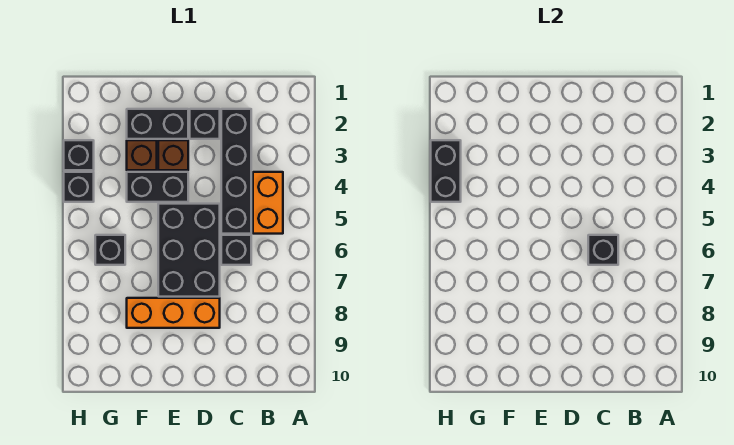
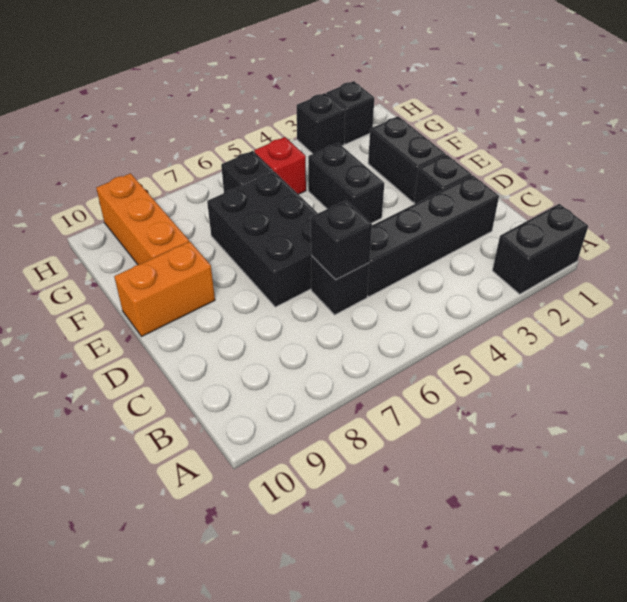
orange brick B4:B5 level 1 -> orange brick E9:E10 level 1
black brick D5:E7 level 1 -> black brick D6:F7 level 1
orange brick D8:F8 level 1 -> orange brick F9:H9 level 1
brown brick E3 level 1 -> none
brown brick F3 level 1 -> none
none -> red brick G5 level 1
black brick H3:H4 level 2 -> black brick A1:A2 level 1
black brick H4 level 1 -> black brick H2 level 1

